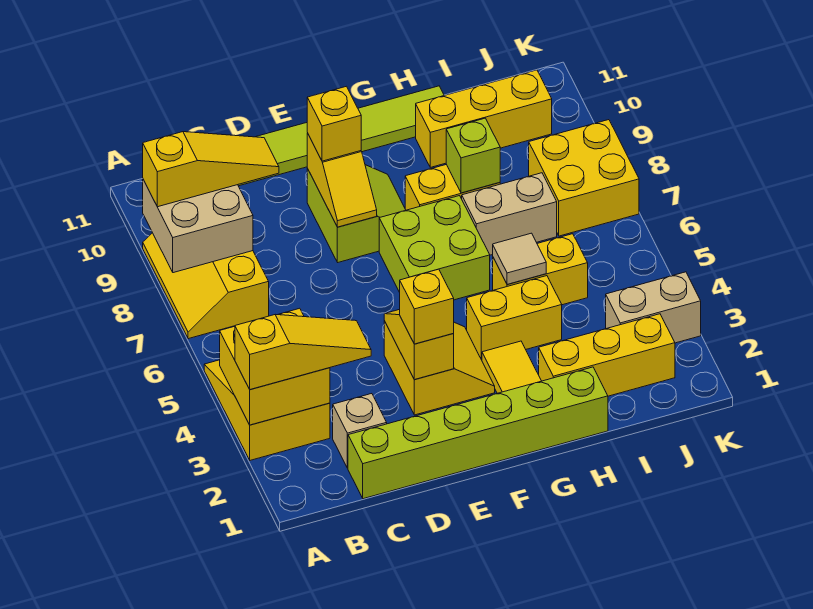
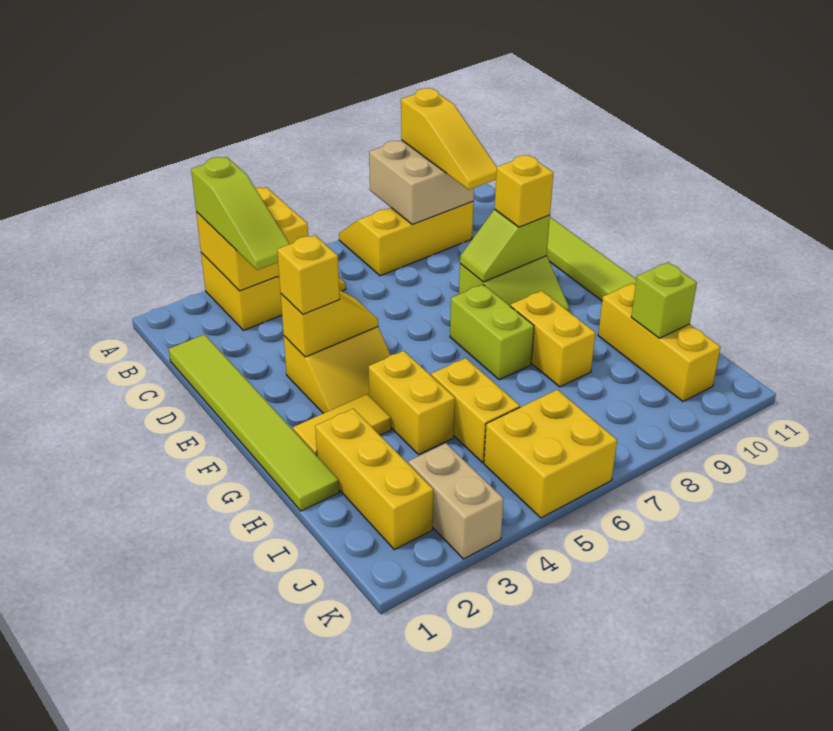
yellow slope A3:C3 level 3 top A -> lime slope A3:C3 level 3 top A
lime brick C1:H1 level 1 -> lime tile C1:H1 level 1
tan brick C2 level 1 -> none
yellow slope E8:E9 level 2 top 9 -> lime slope E8:E9 level 2 top 9
lime brick F6:G7 level 1 -> lime brick F7:G7 level 1
tan tile H5 level 2 -> none
tan brick H7:I7 level 1 -> none
lime brick H8 level 2 -> lime brick I10 level 2
yellow brick J7:K8 level 1 -> yellow brick J5:K6 level 1

